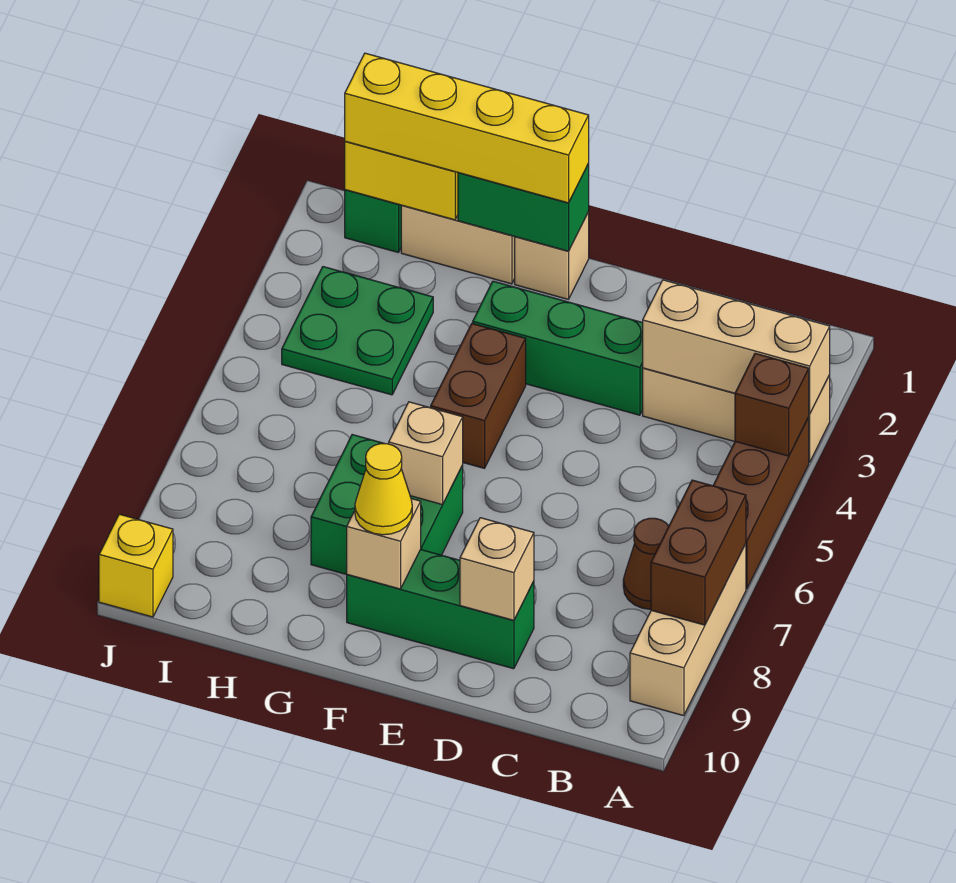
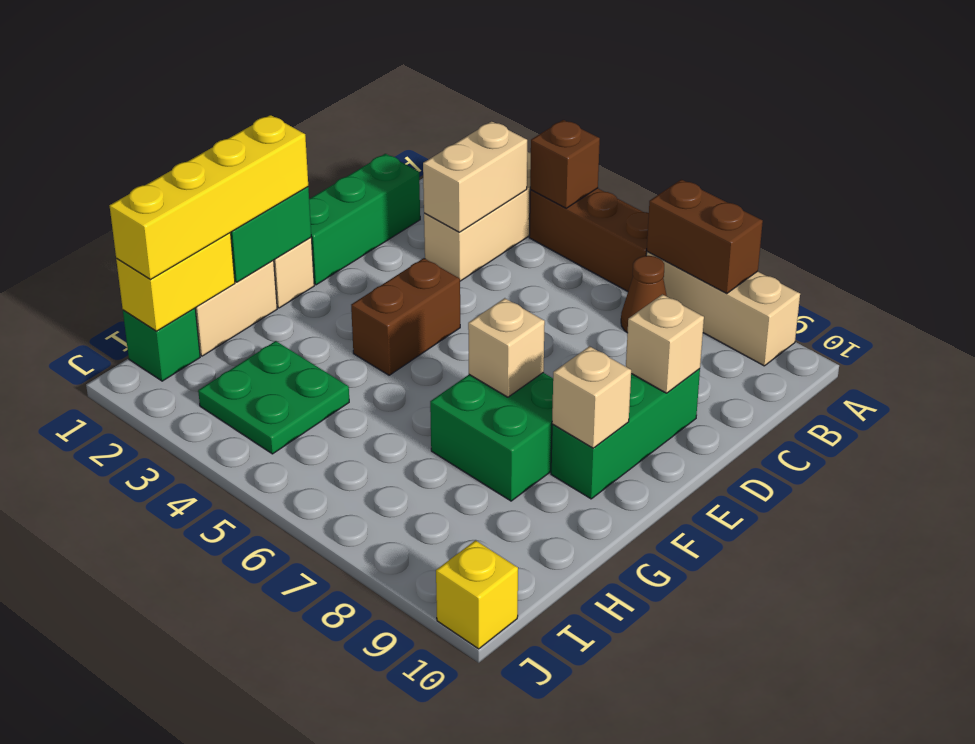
tan brick A3:C3 level 2 -> tan brick B3:C3 level 2
green brick D3:F3 level 1 -> green brick C1:E1 level 1
brown brick F4:F5 level 1 -> brown brick E4:F4 level 1
yellow cone F9 level 3 -> none

